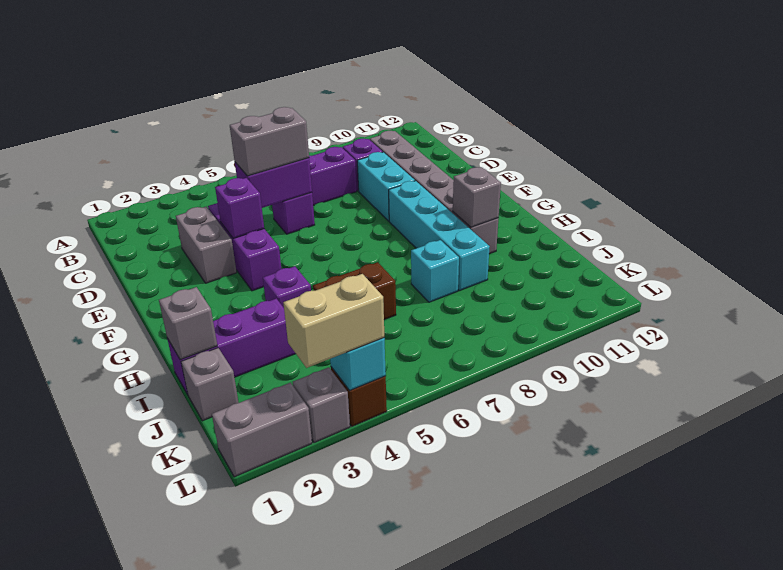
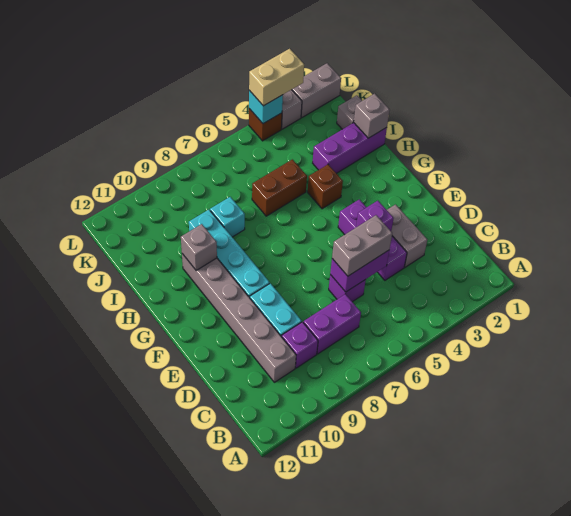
purple brick H4 level 1 -> brown brick H4 level 1

